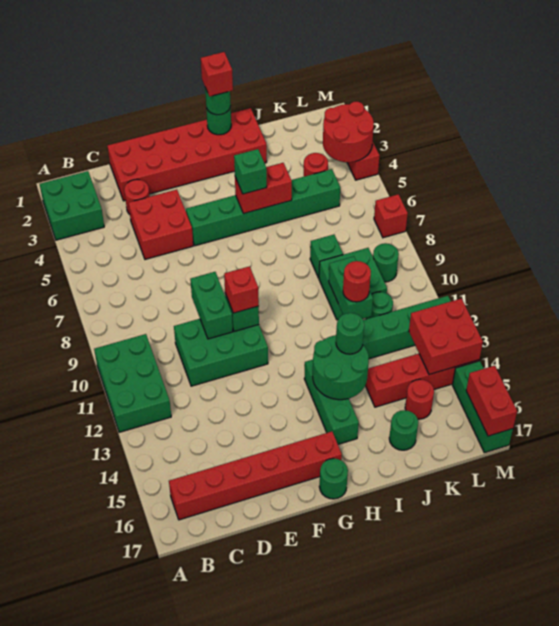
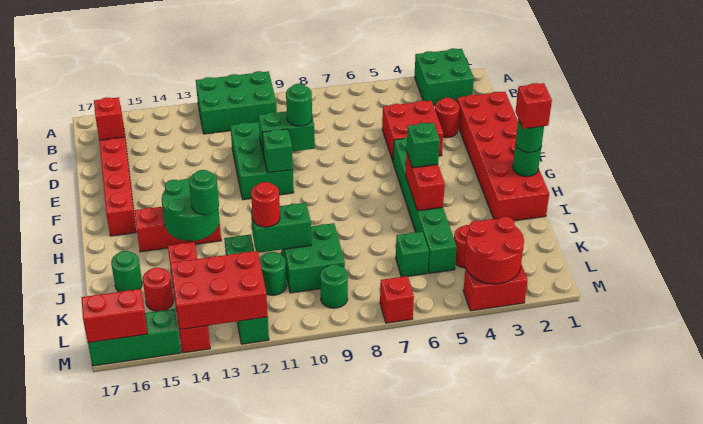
red brick F10 level 3 -> red brick C16 level 2
green round brick G17 level 1 -> green round brick E9 level 3
green brick H13:H15 level 1 -> red brick H13:H15 level 1
green brick J8 level 1 -> green brick K6 level 1
red brick L13:M14 level 2 -> red brick L12:M14 level 2

